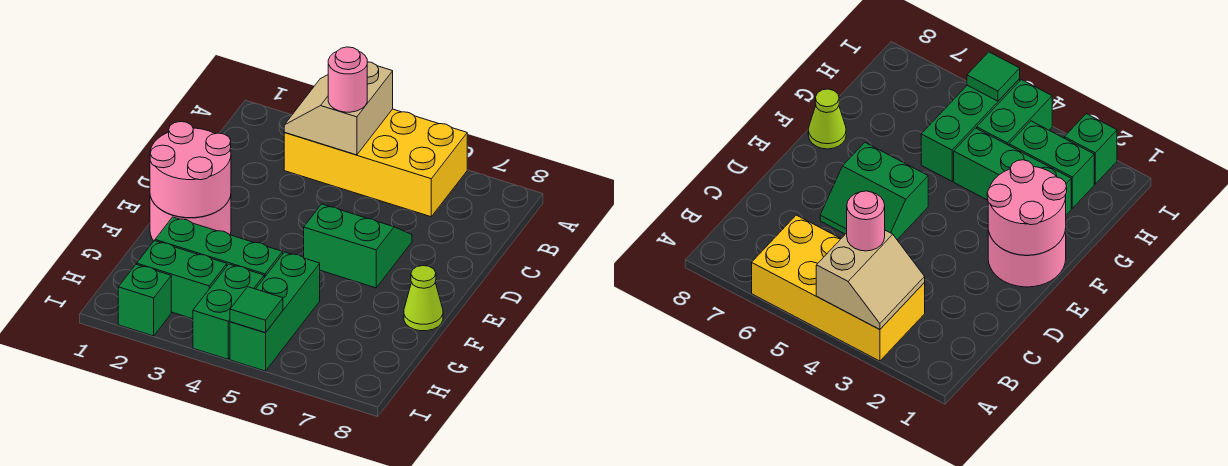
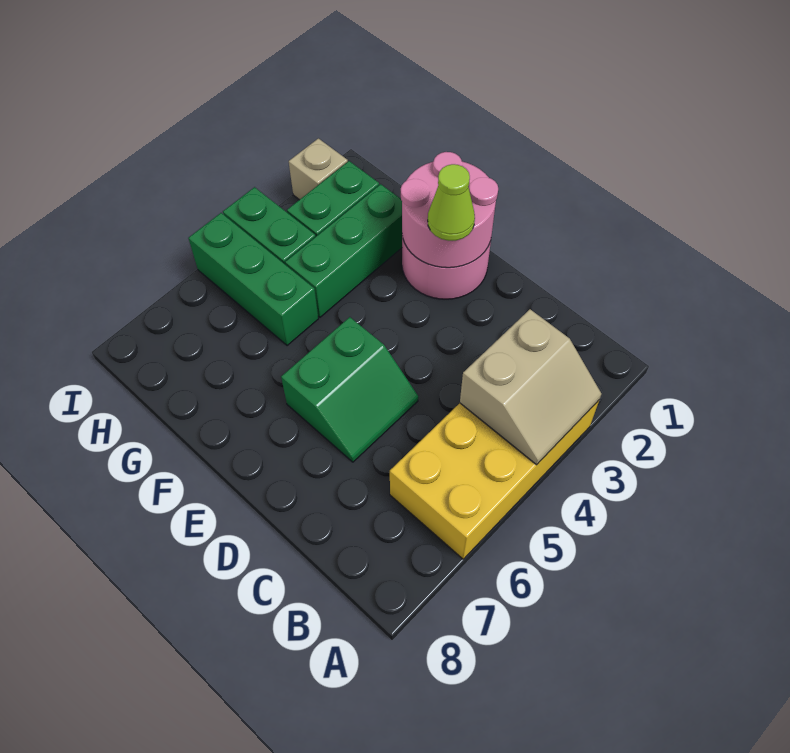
tan slope A3:B4 level 2 top 4 -> tan slope A3:B4 level 2 top B
pink round brick B4 level 3 -> none
lime cone F8 level 1 -> lime cone E2 level 3
green brick I2 level 1 -> tan brick I2 level 1
green tile I5 level 2 -> none

